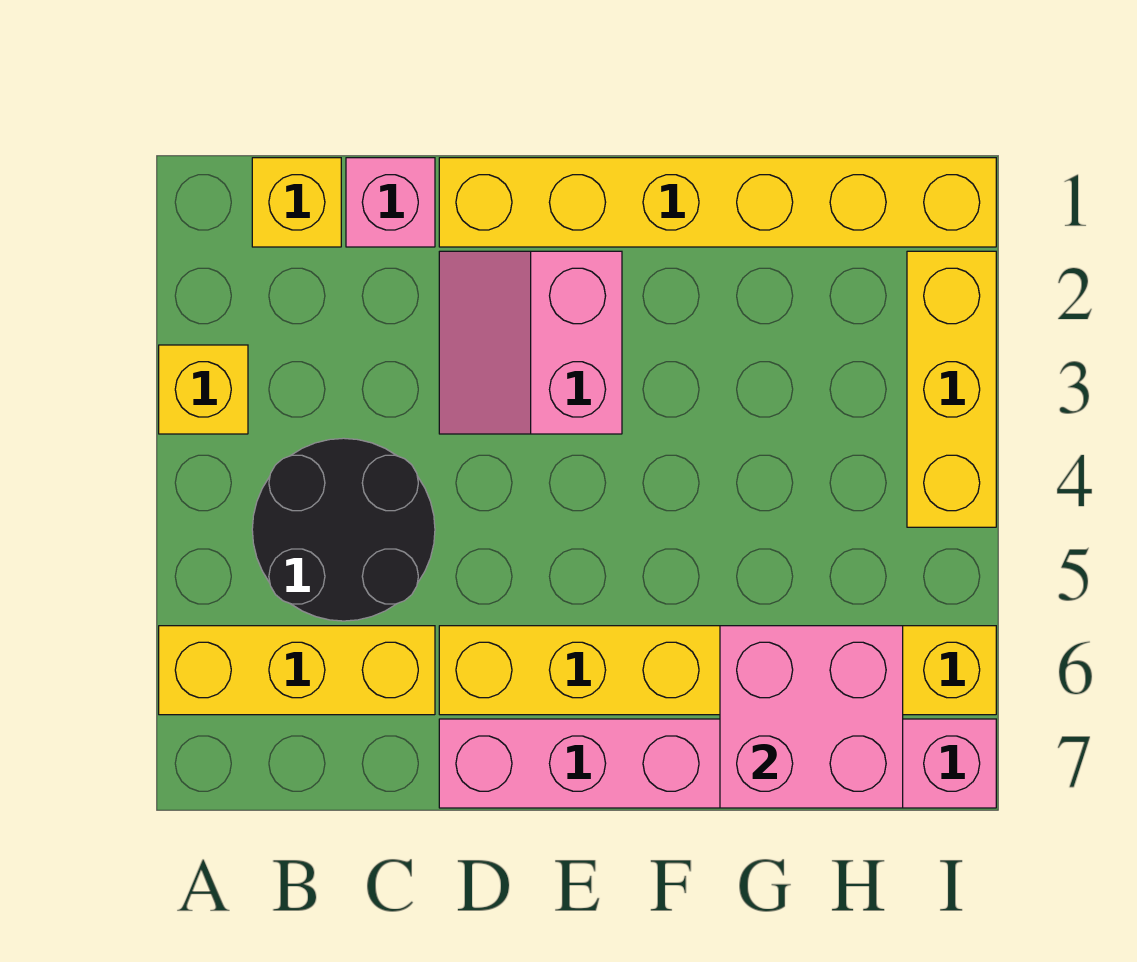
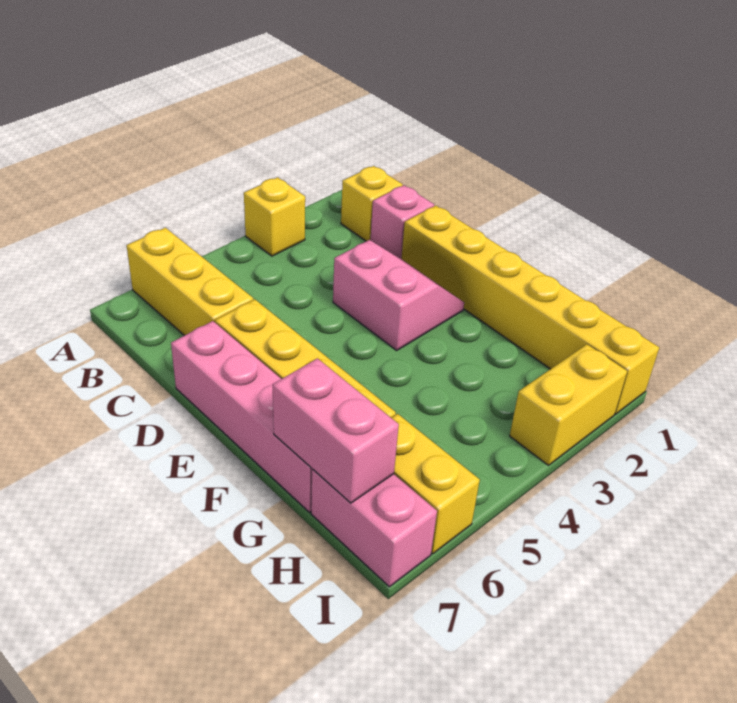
black round brick B4:C5 level 1 -> none
pink slope D2:E3 level 1 top E -> pink slope D2:E3 level 1 top 3
pink brick G6:H7 level 2 -> pink brick G7:H7 level 2
yellow brick I2:I4 level 1 -> yellow brick I2:I3 level 1

